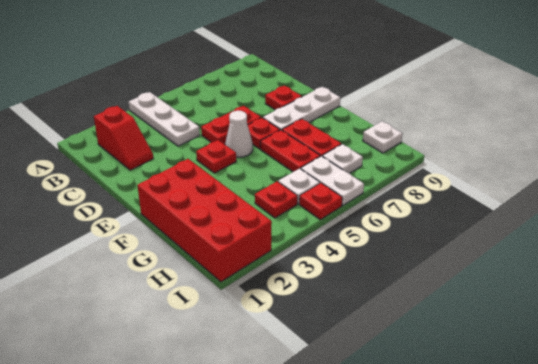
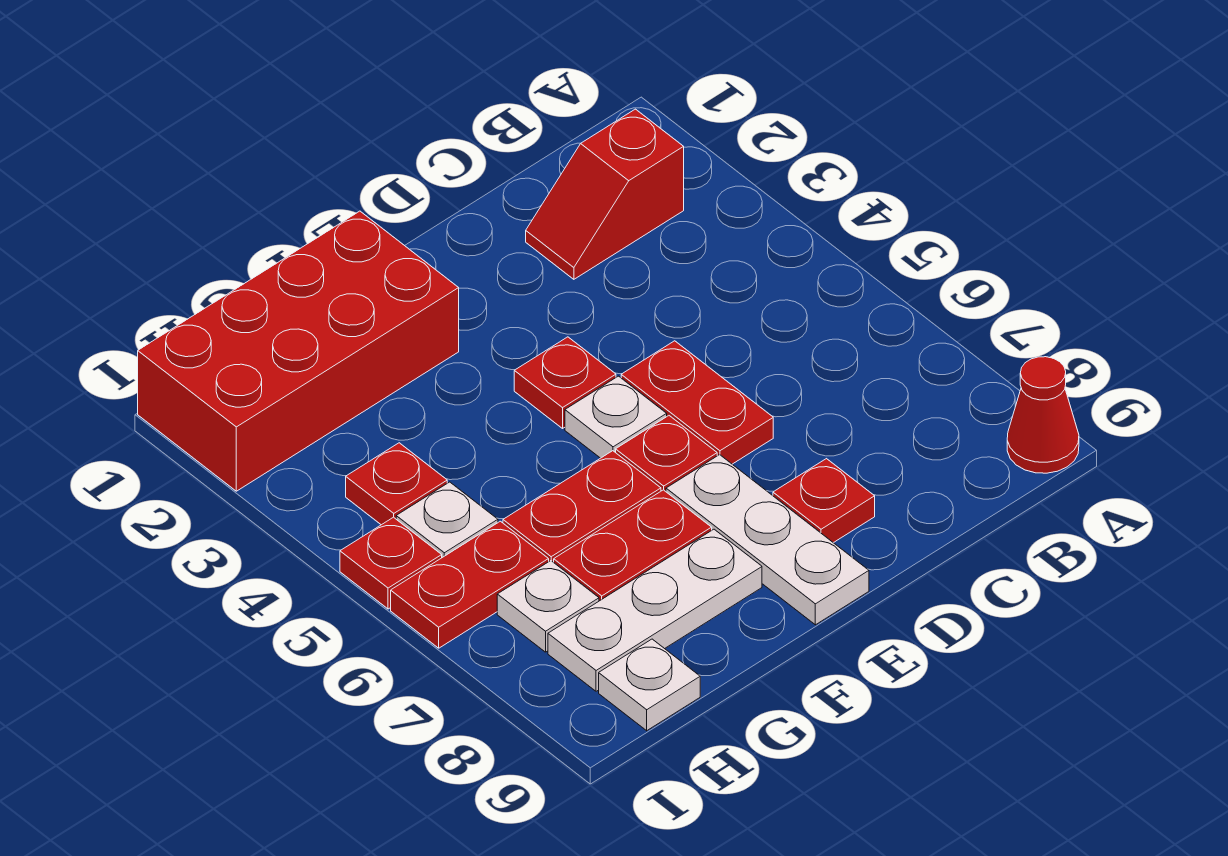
white plate A4:C4 level 1 -> white plate F8:H8 level 1
none -> red cone A9 level 1
white cone E5 level 1 -> white plate E5 level 1
white plate H6:I6 level 1 -> red plate H6:I6 level 1

